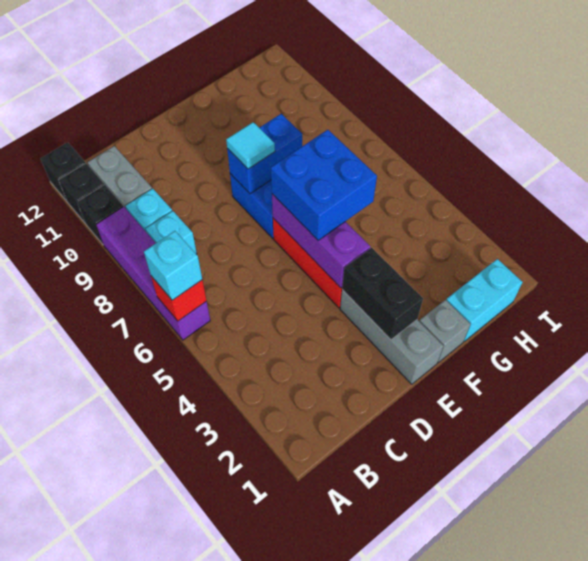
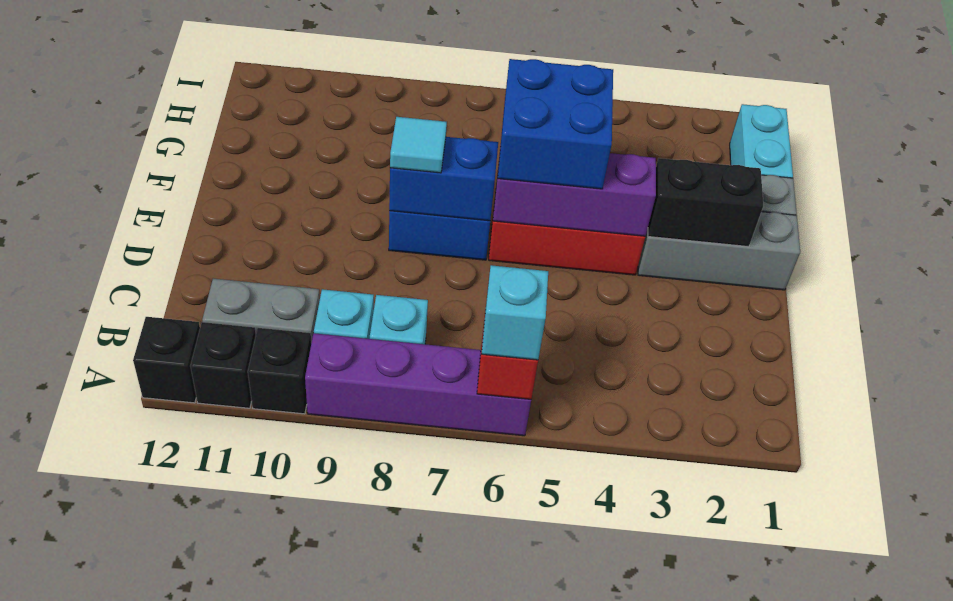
blue brick E8:F8 level 2 -> blue brick E7:E8 level 2

